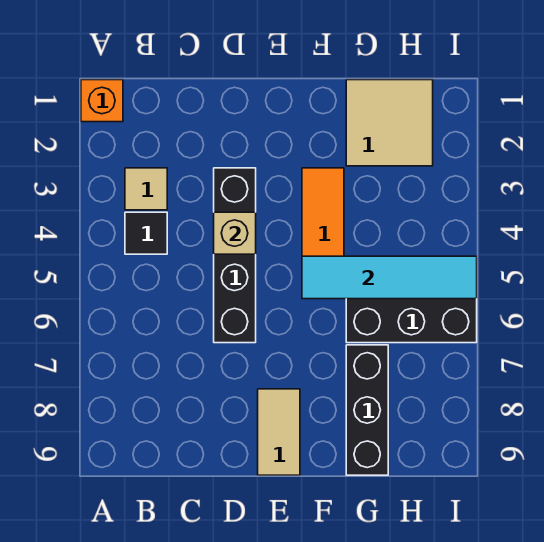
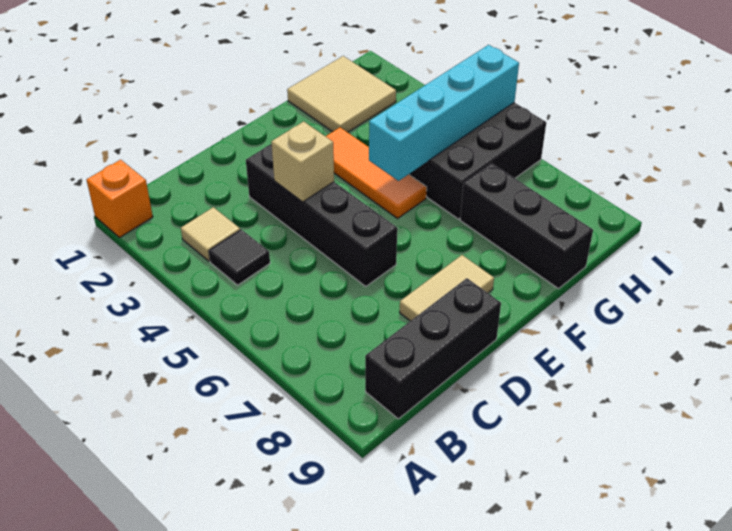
none -> black brick B9:D9 level 1
tan tile E8:E9 level 1 -> tan tile D8:E8 level 1
cyan tile F5:I5 level 2 -> cyan brick F5:I5 level 2

